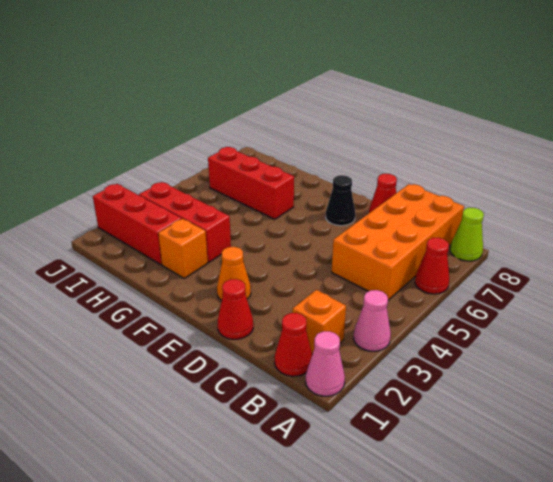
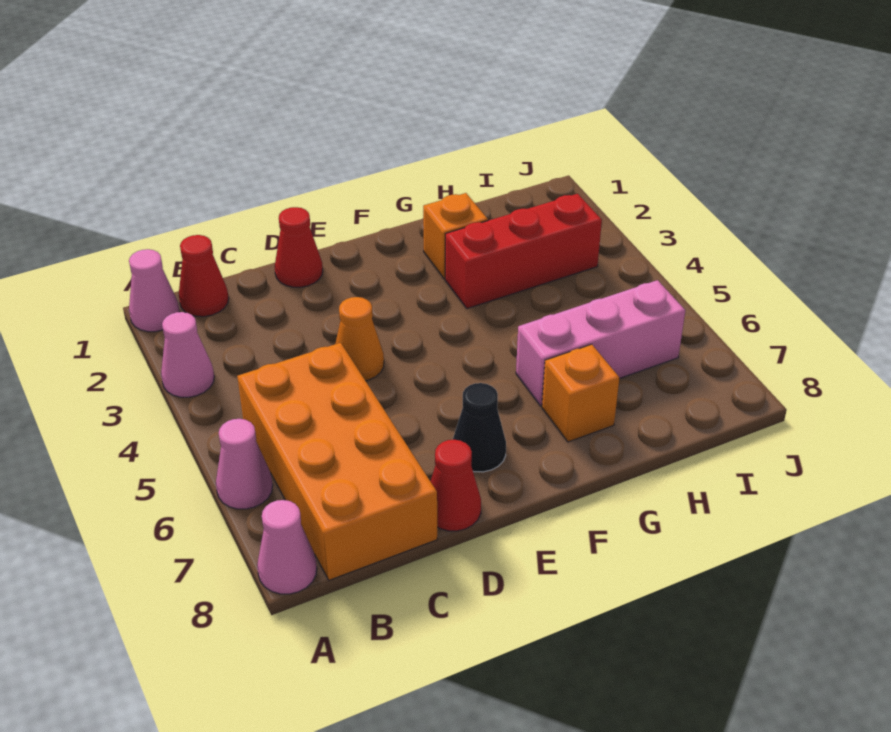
red cone A6 level 1 -> pink cone A6 level 1
lime cone A8 level 1 -> pink cone A8 level 1
orange brick B2 level 1 -> orange brick G7 level 1
orange cone E2 level 1 -> orange cone D4 level 1
red brick G6:I6 level 1 -> pink brick G6:I6 level 1
red brick H2:J2 level 1 -> none

